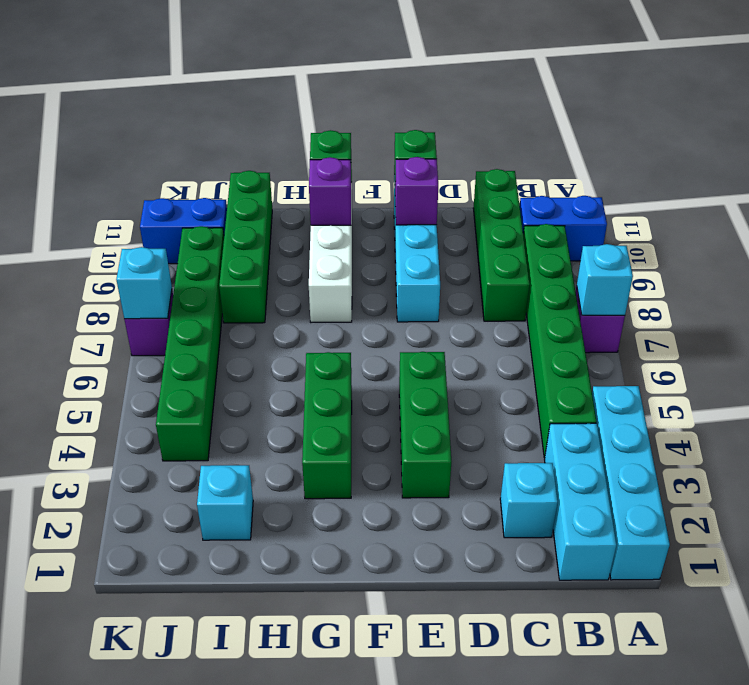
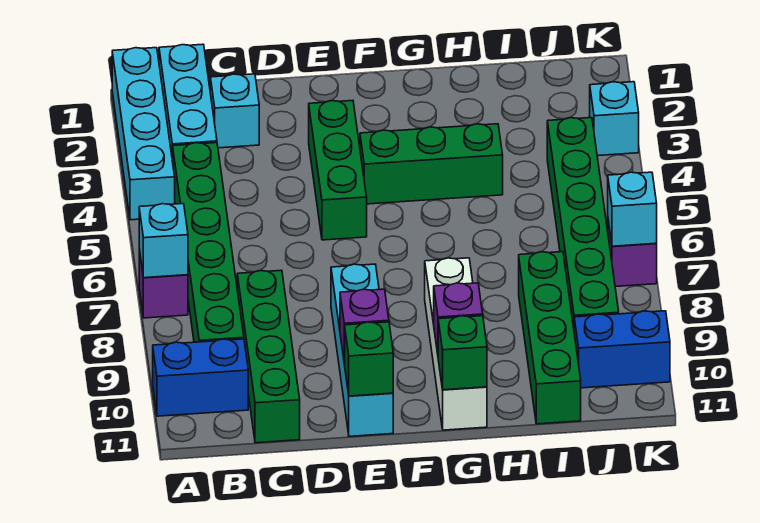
green brick G3:G5 level 1 -> green brick F4:H4 level 1
cyan brick I2 level 1 -> cyan brick K3 level 1

